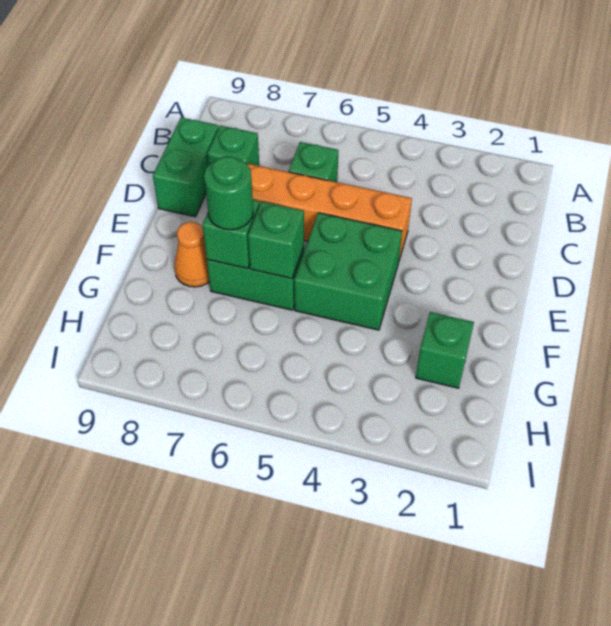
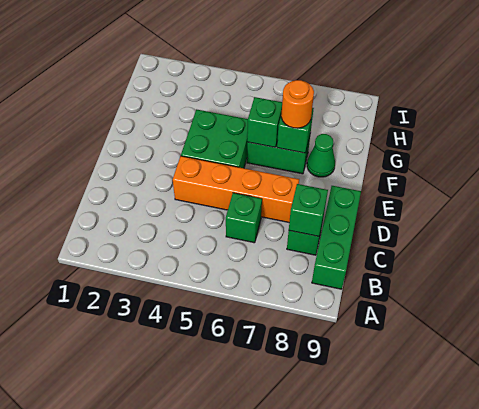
green brick C9:D9 level 1 -> green brick B9:D9 level 1
green round brick F7 level 3 -> orange round brick F7 level 3
orange cone F8 level 1 -> green cone F8 level 1
green brick G2 level 1 -> green brick C8 level 2

